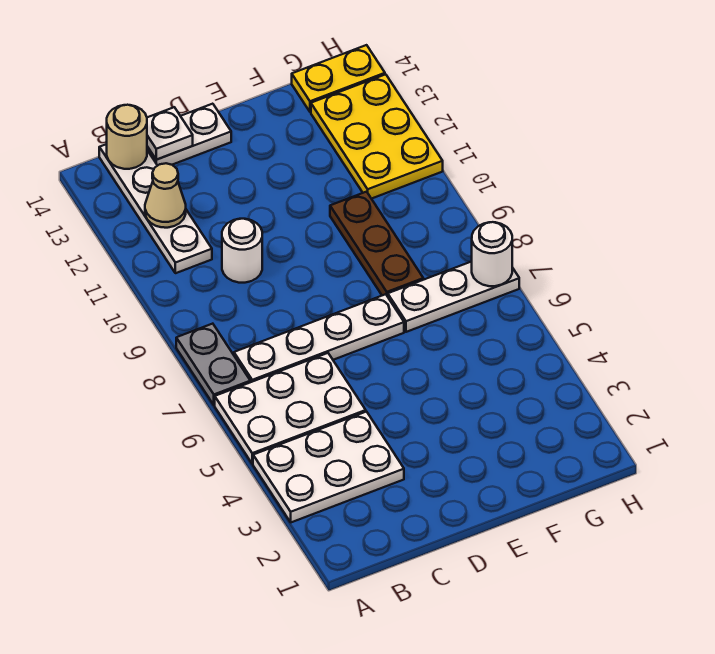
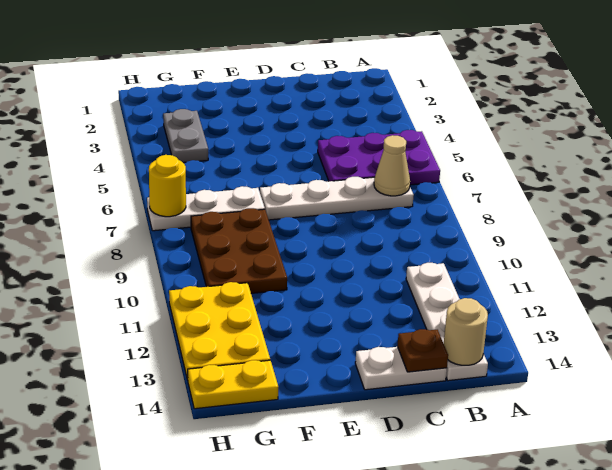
white plate A3:C4 level 1 -> none
white plate A5:C6 level 1 -> purple plate A5:C6 level 1
grey plate A7:A8 level 1 -> grey plate G3:G4 level 1
tan cone B12 level 2 -> tan cone B7 level 2
white round brick C10 level 1 -> none
white plate C14 level 2 -> brown plate C14 level 2
brown plate F8:F10 level 1 -> brown plate F8:G10 level 1
white round brick H7 level 2 -> yellow round brick H7 level 2

